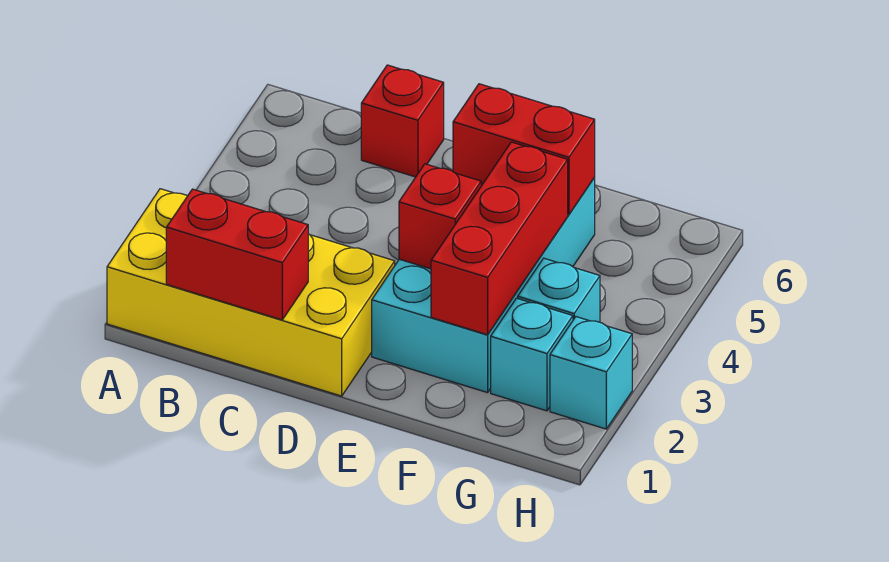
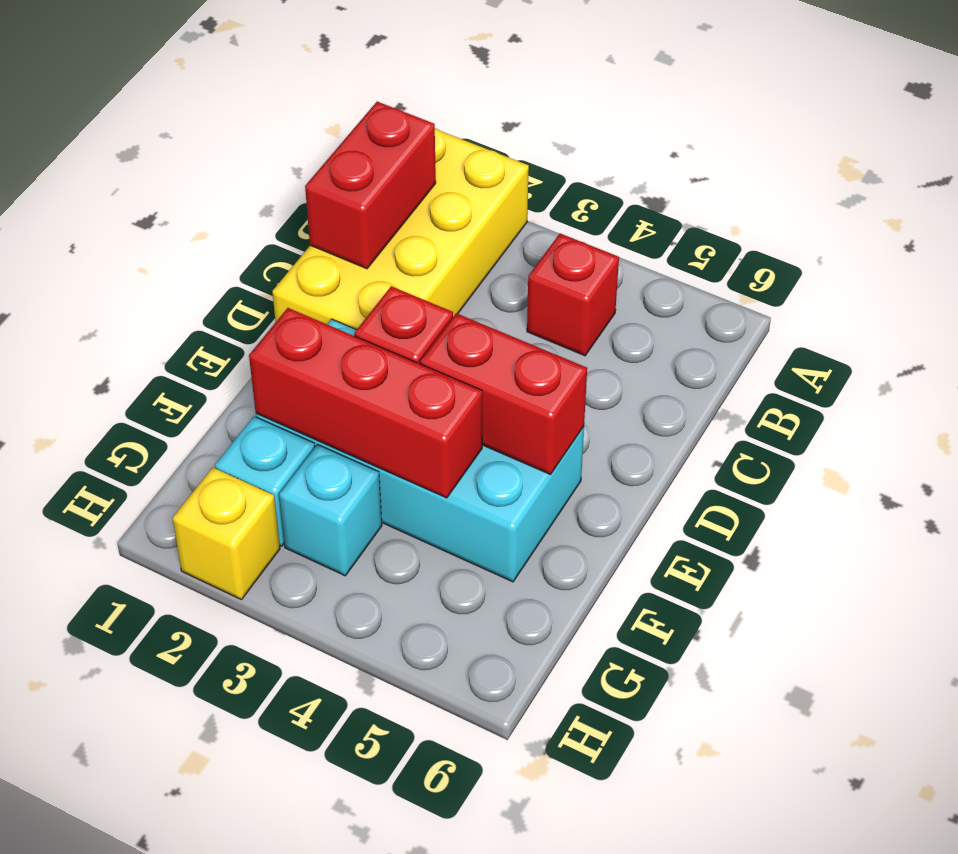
red brick C6 level 1 -> red brick B4 level 1
red brick E5:F5 level 2 -> red brick E4:E5 level 2
cyan brick H2 level 1 -> yellow brick H2 level 1

